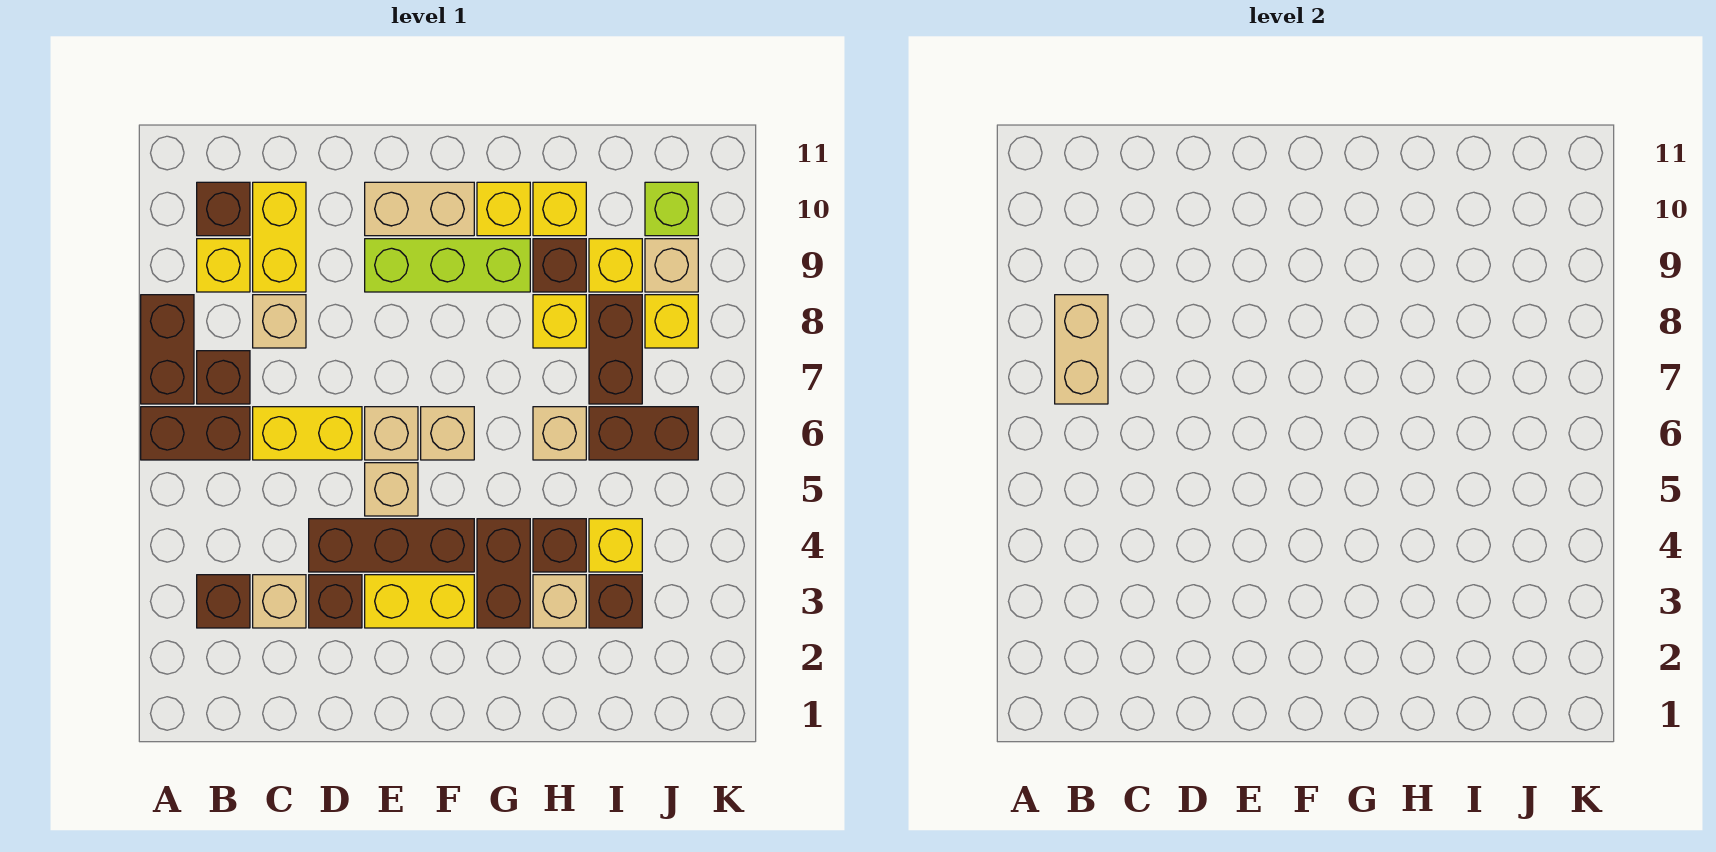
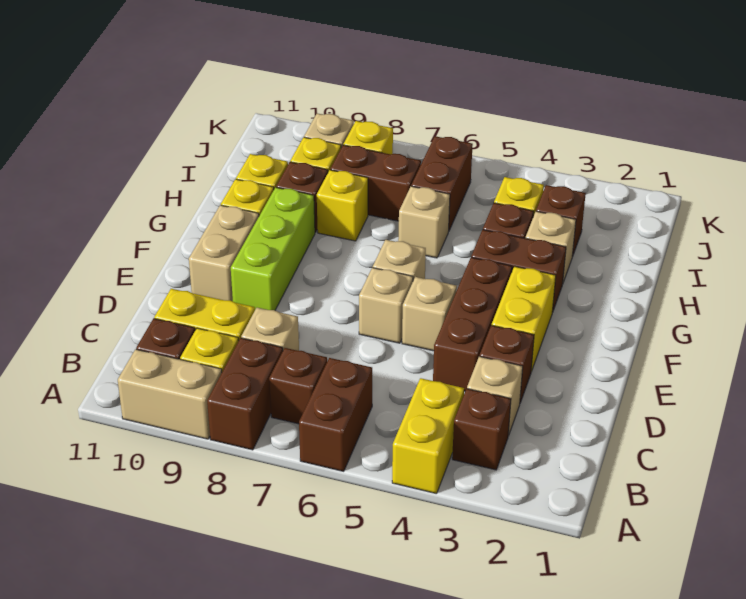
brown brick A7:A8 level 1 -> brown brick A8:B8 level 1
tan brick B7:B8 level 2 -> tan brick A9:A10 level 1
yellow brick C6:D6 level 1 -> yellow brick A4:B4 level 1
lime brick J10 level 1 -> none

